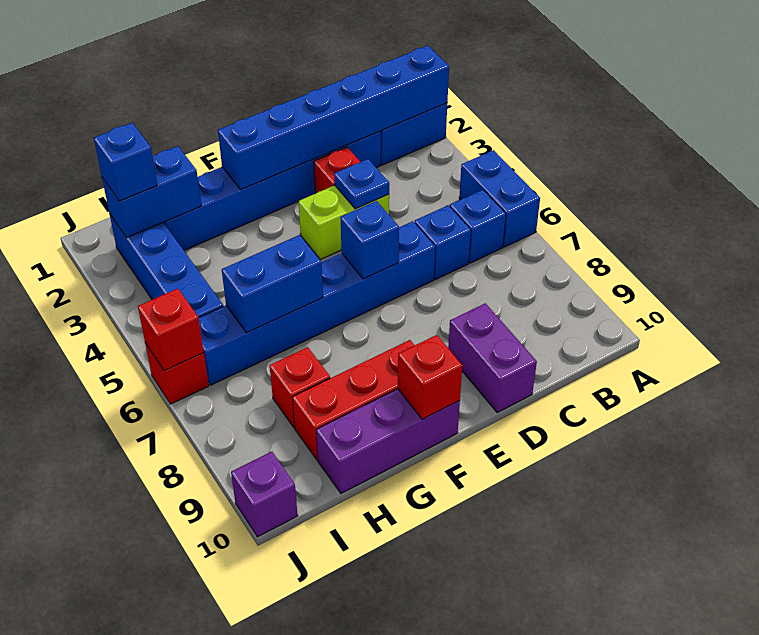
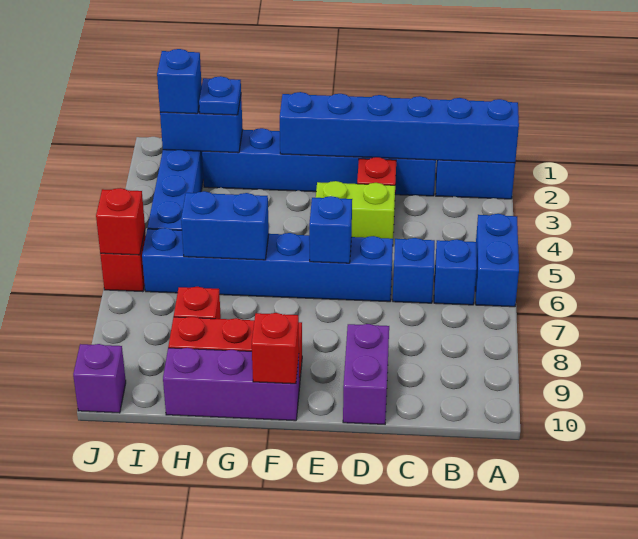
blue plate D4 level 2 -> blue plate H2 level 3

